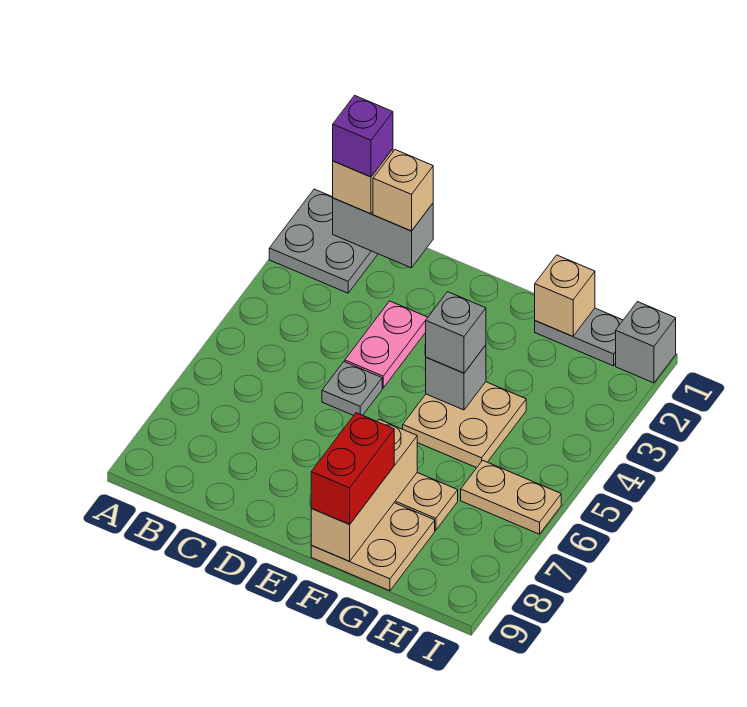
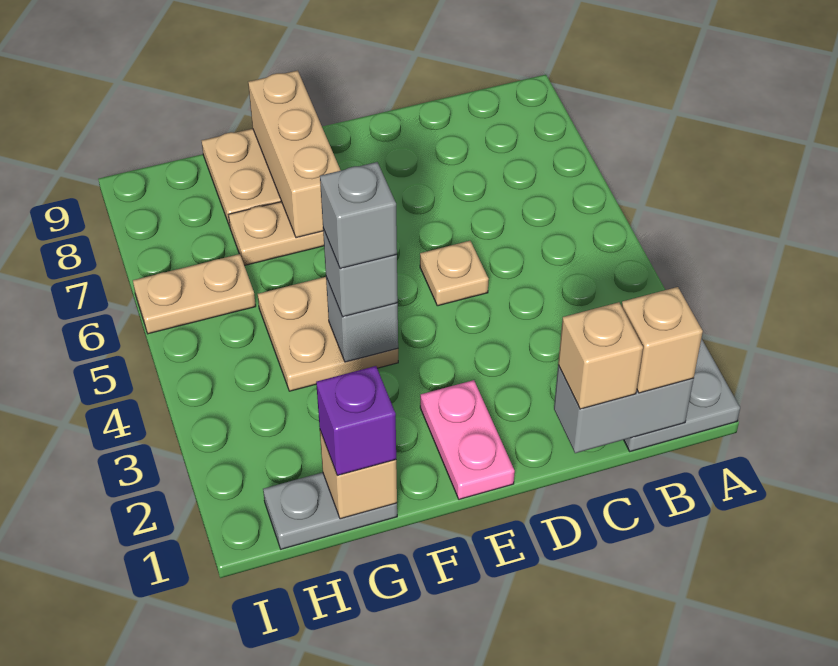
purple brick B1 level 4 -> purple brick G1 level 3
pink plate D3:D4 level 1 -> pink plate E1:E2 level 1
grey plate D5 level 1 -> tan plate D5 level 1
red brick F8:F9 level 3 -> none
grey brick I1 level 1 -> grey brick F4 level 4

